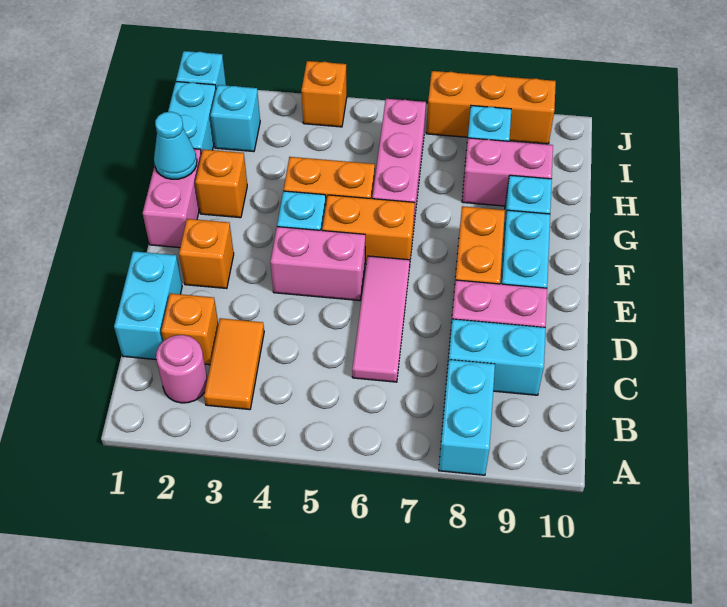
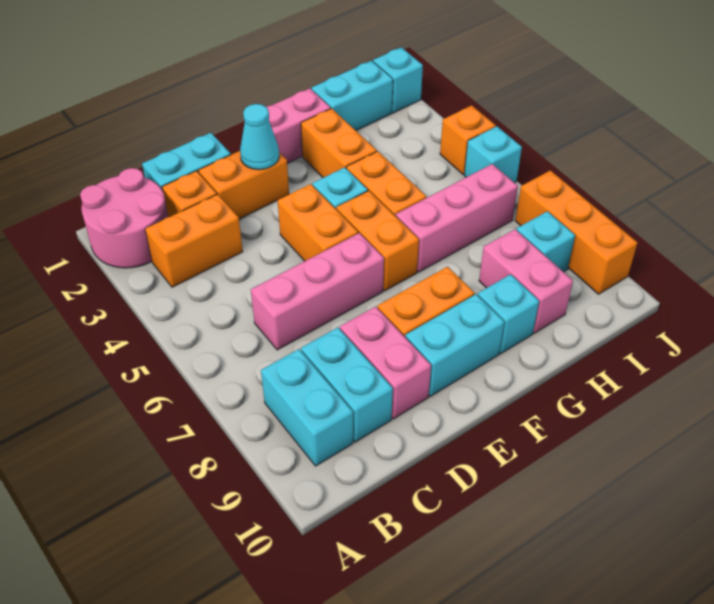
cyan brick A8:B8 level 1 -> cyan brick B8:B9 level 1
pink round brick B2 level 1 -> pink round brick A1:B2 level 1
orange tile B3:C3 level 1 -> orange brick B3:C3 level 1
pink tile C6:E6 level 1 -> pink brick C6:E6 level 1
orange brick E2 level 1 -> orange brick D2:E2 level 1
pink brick E4:E5 level 1 -> orange brick E4:E5 level 1
cyan cone G1 level 2 -> cyan cone E2 level 2
orange brick G2 level 1 -> orange brick G2:G3 level 1
cyan brick I2 level 1 -> cyan brick J5 level 1

